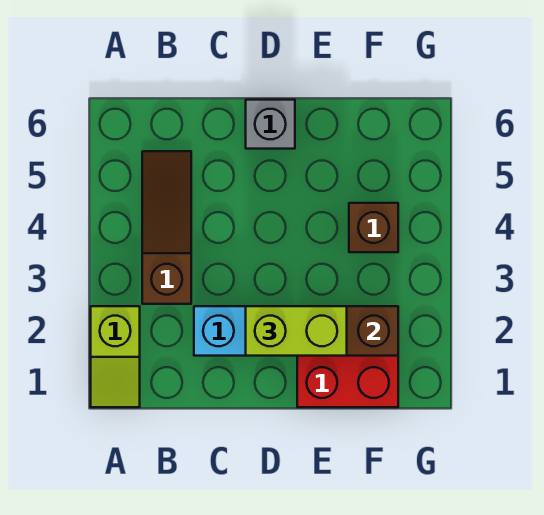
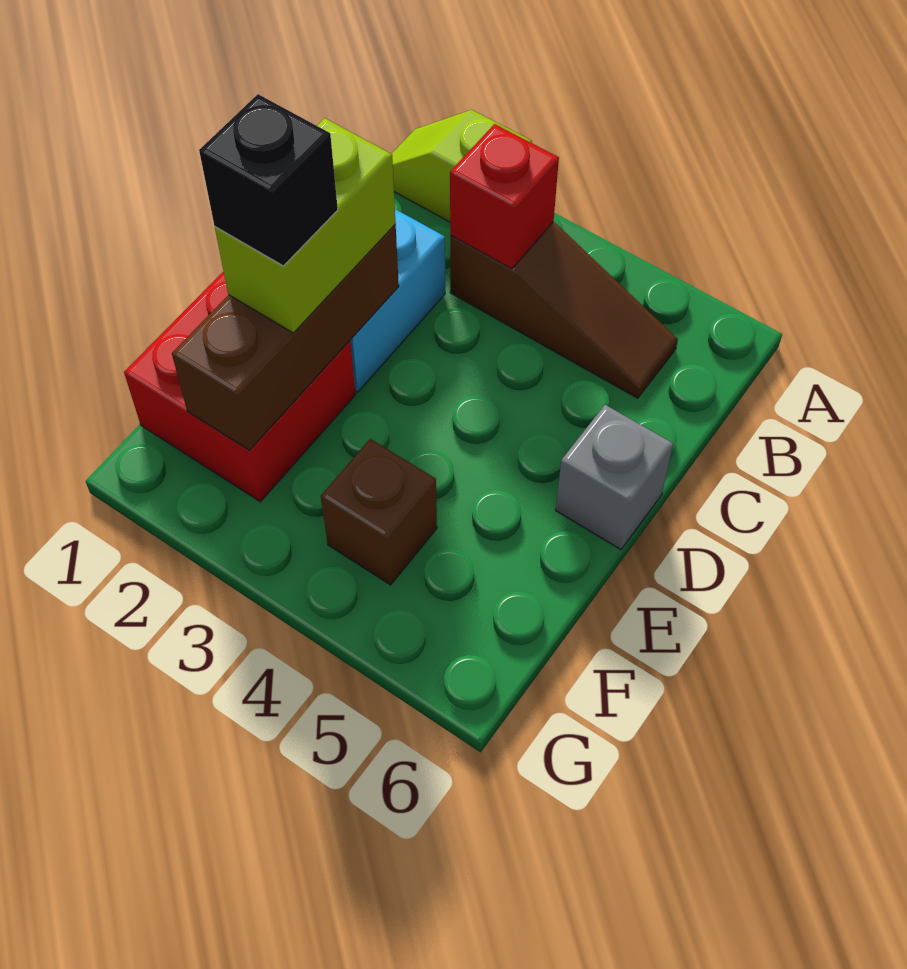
none -> red brick B3 level 2
none -> black brick E2 level 4

